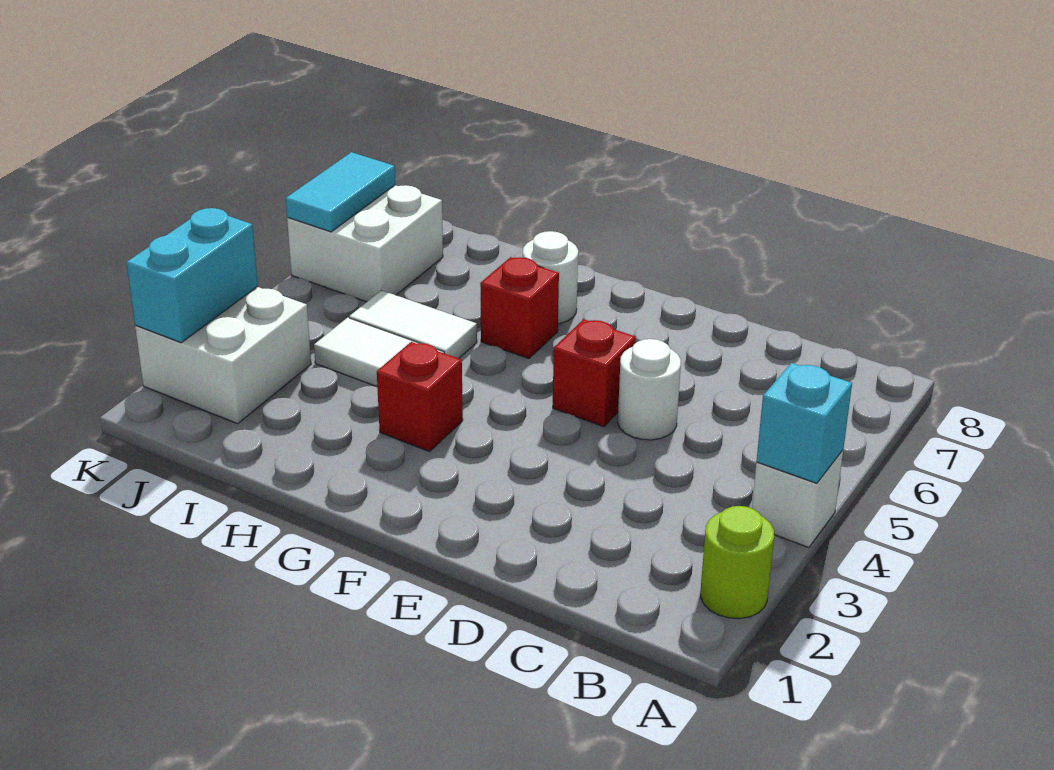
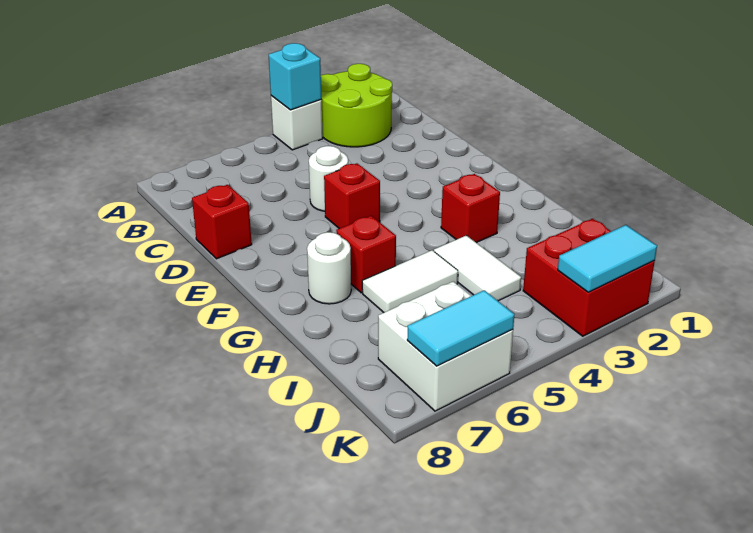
lime round brick A2 level 1 -> lime round brick A2:B3 level 1
none -> red brick D8 level 1
white tile H5:I5 level 1 -> white tile H5:H6 level 1
white brick J2:K3 level 1 -> red brick J2:K3 level 1
cyan brick K2:K3 level 2 -> cyan tile K2:K3 level 2

